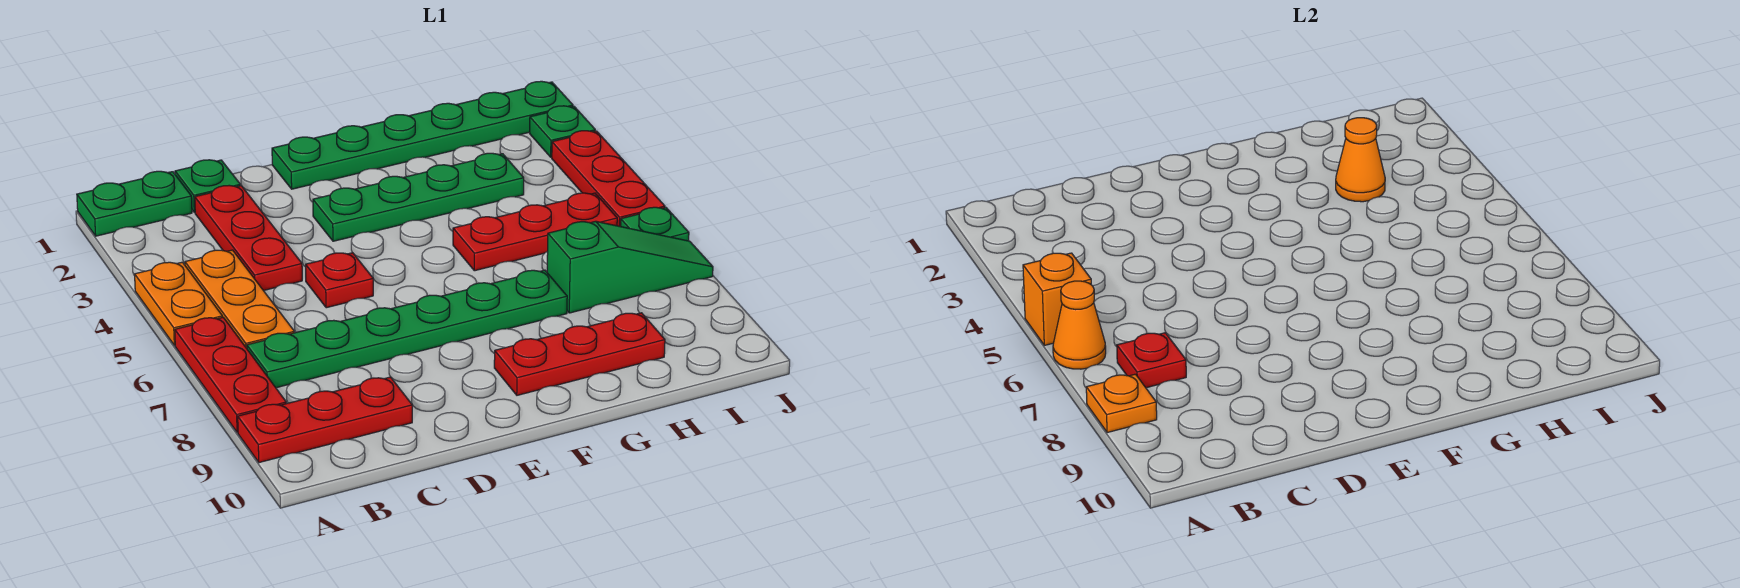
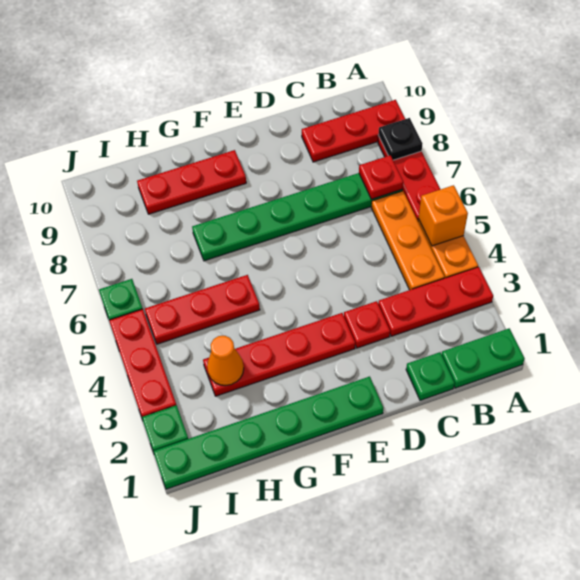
orange cone A6 level 2 -> none
orange plate A8 level 2 -> black plate A8 level 2
red plate C2:C4 level 1 -> red plate A3:C3 level 1
red plate D5 level 1 -> red plate D3 level 1
green plate E3:H3 level 1 -> red plate E3:H3 level 1
green slope H7:J7 level 1 top H -> none

